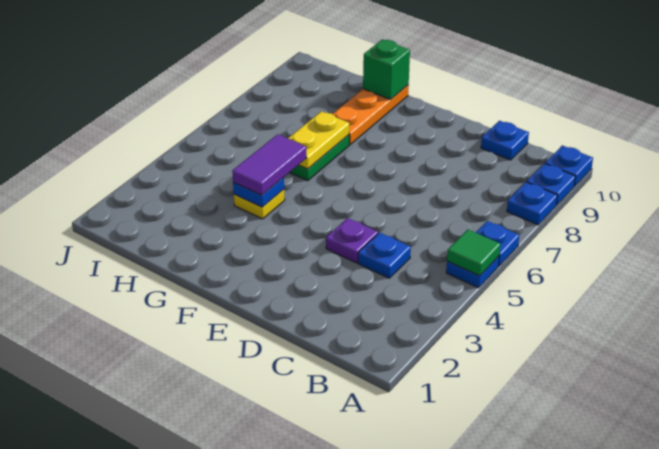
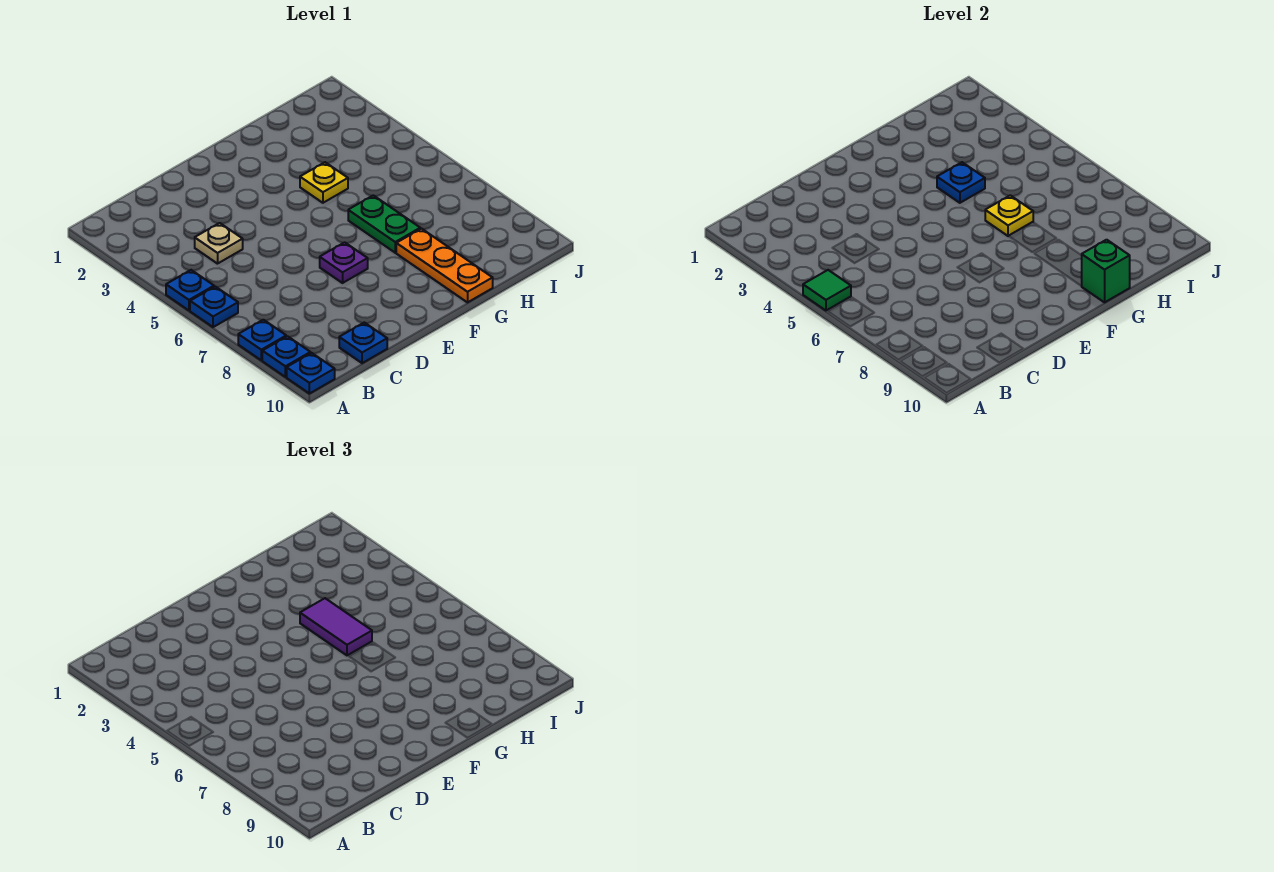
blue plate C4 level 1 -> tan plate C4 level 1
purple plate D4 level 1 -> purple plate E7 level 1
yellow plate G6:G7 level 2 -> yellow plate G6 level 2

